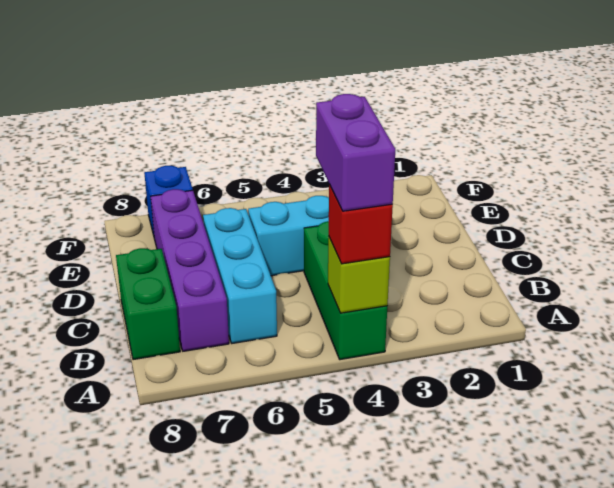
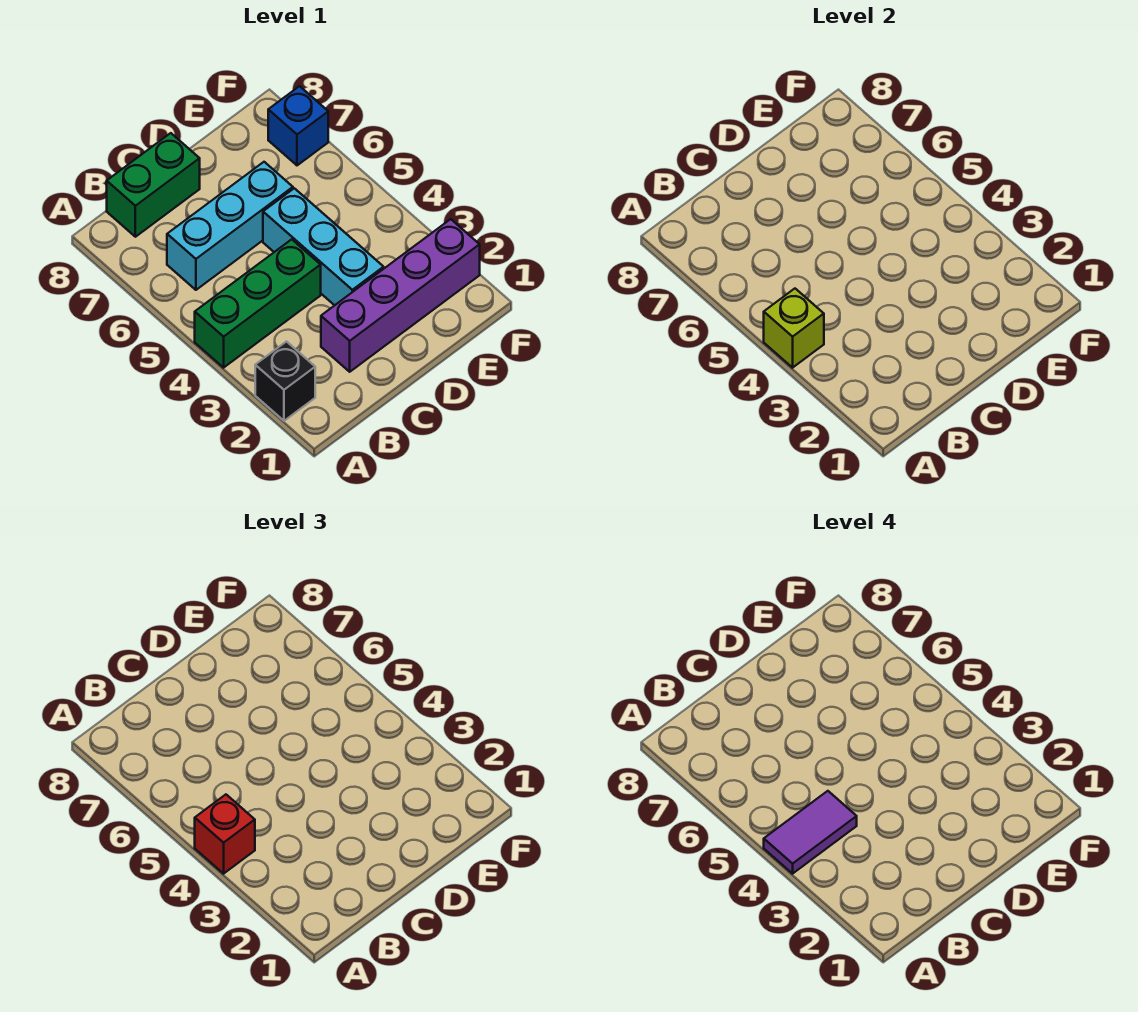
none -> black brick A2 level 1
purple brick A4:B4 level 4 -> purple tile A4:B4 level 4
purple brick B7:E7 level 1 -> purple brick C2:F2 level 1

